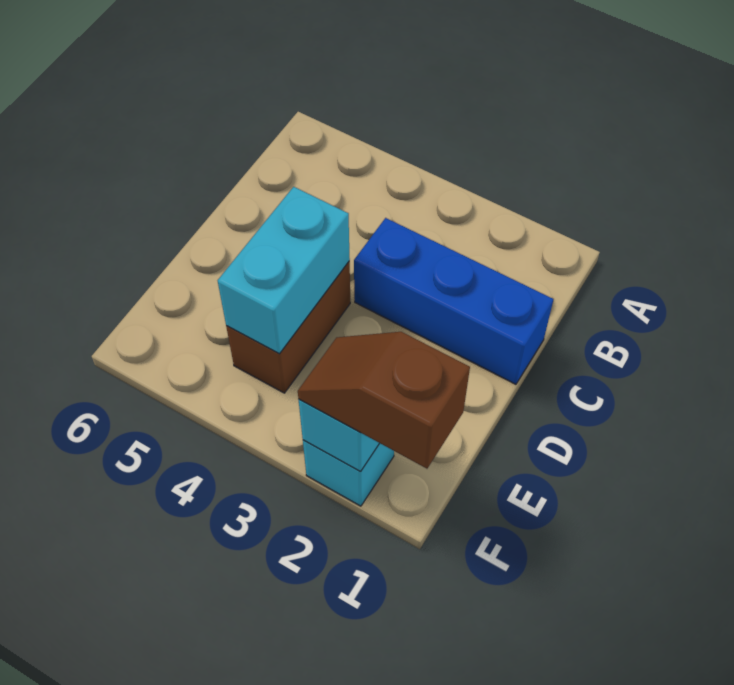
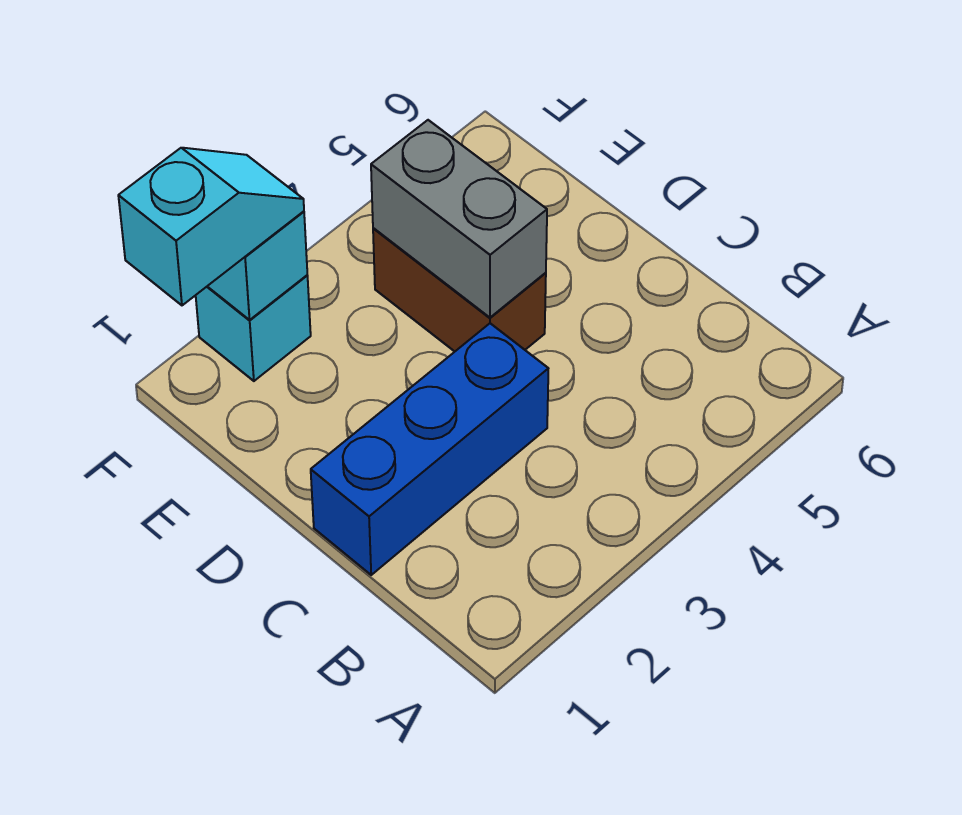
cyan brick D4:E4 level 2 -> grey brick D4:E4 level 2
brown slope F1:F2 level 3 top 1 -> cyan slope F1:F2 level 3 top 1

